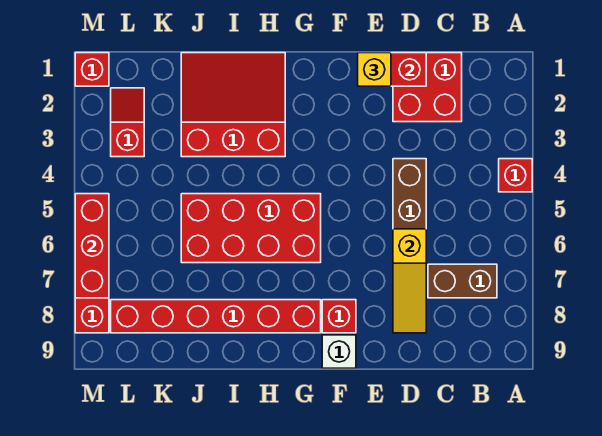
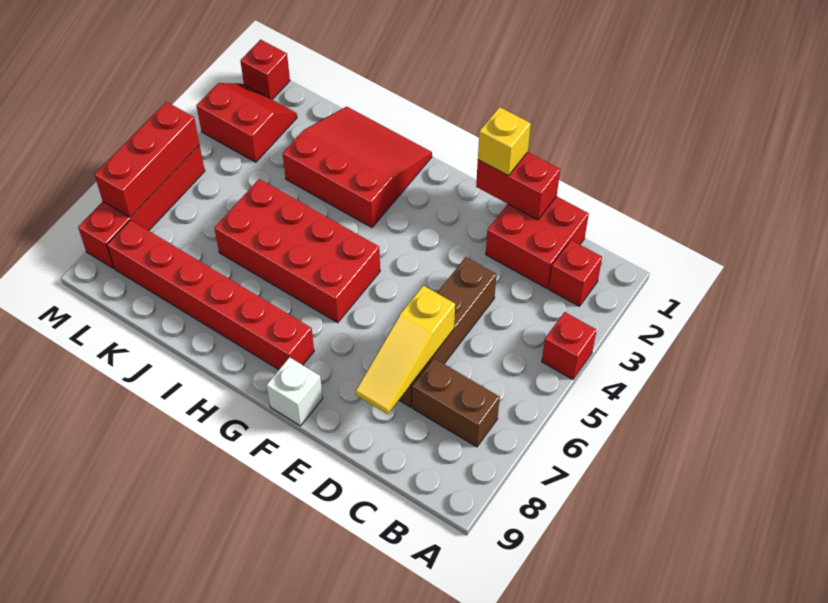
red brick F8 level 1 -> red brick B2 level 1
red slope L2:L3 level 1 top 3 -> red slope L2:M3 level 1 top 3

